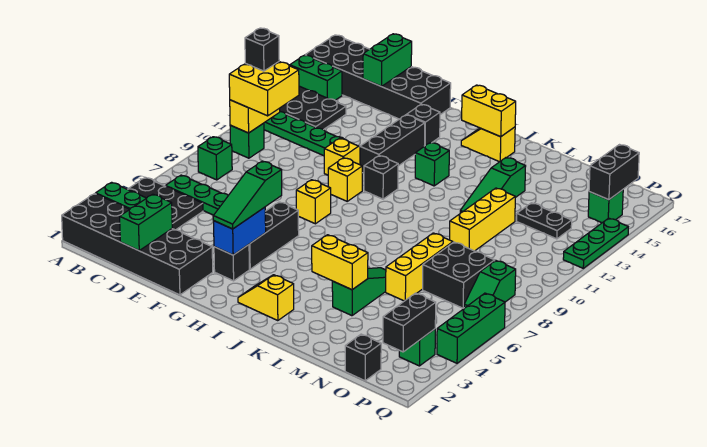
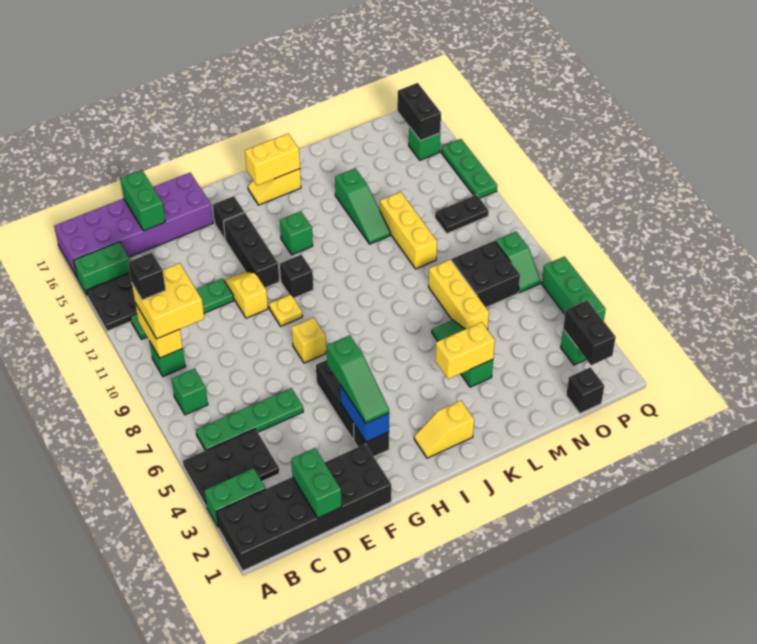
black brick A16:F17 level 1 -> purple brick A16:F17 level 1
yellow brick G10 level 1 -> yellow plate G10 level 1
black plate N13:O13 level 1 -> black plate O11:P11 level 1

